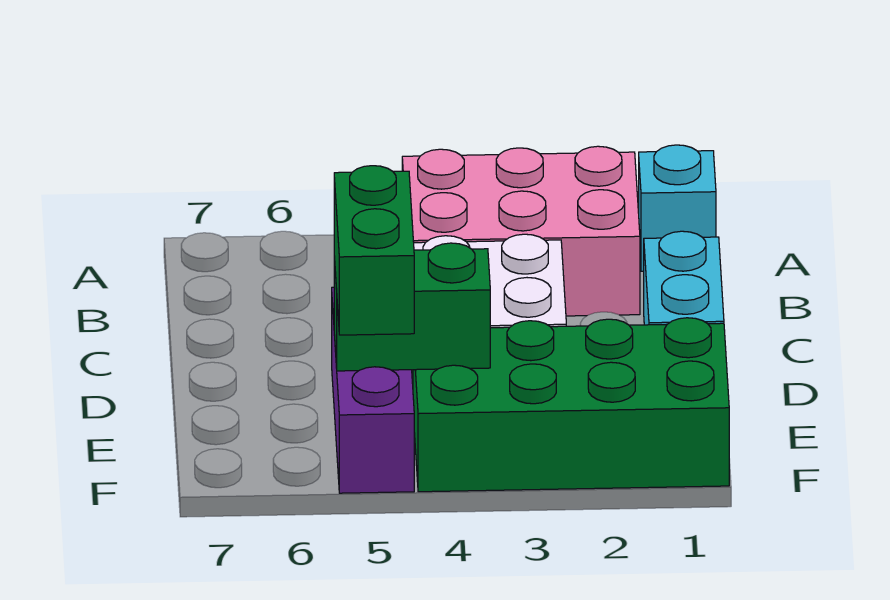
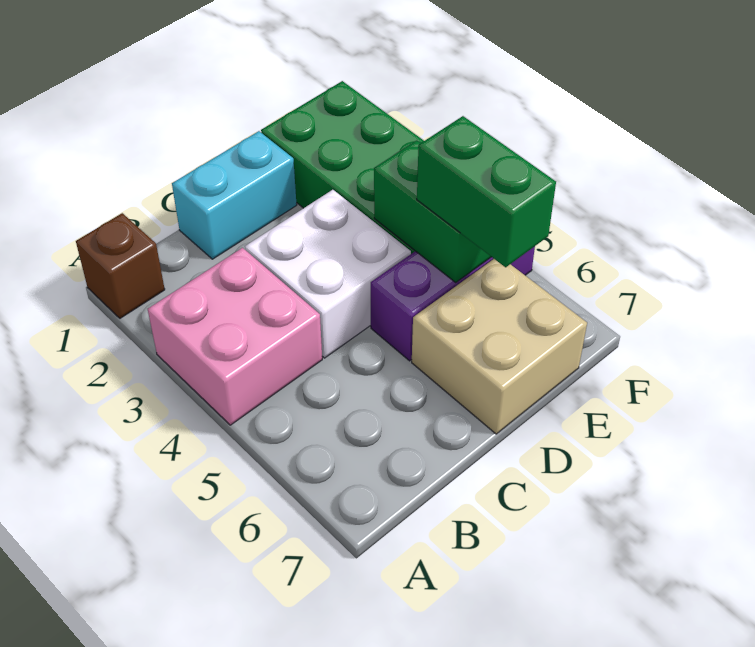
cyan brick A1 level 1 -> brown brick A1 level 1
pink brick A2:B4 level 1 -> pink brick A3:B4 level 1
none -> tan brick D6:E7 level 1
green brick E5:F5 level 3 -> green brick E5:E6 level 3

